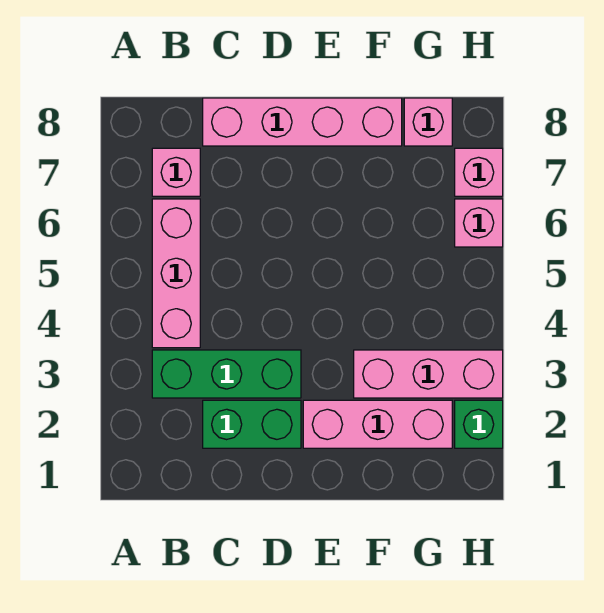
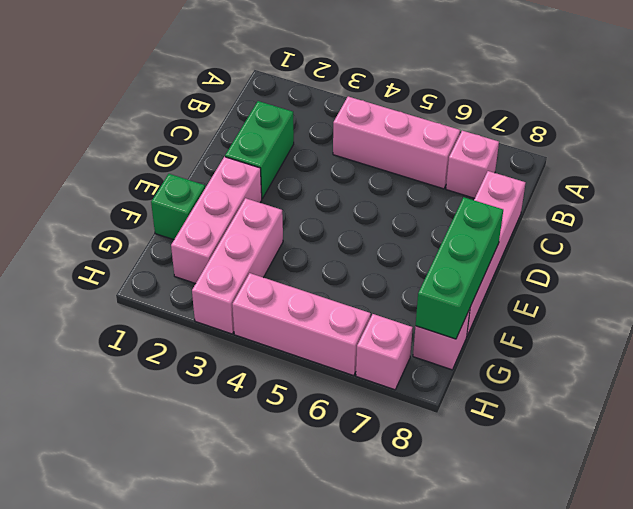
green brick B3:D3 level 1 -> green brick E8:G8 level 2
green brick H2 level 1 -> green brick F1 level 1
pink brick H6 level 1 -> pink brick H4:H6 level 1

